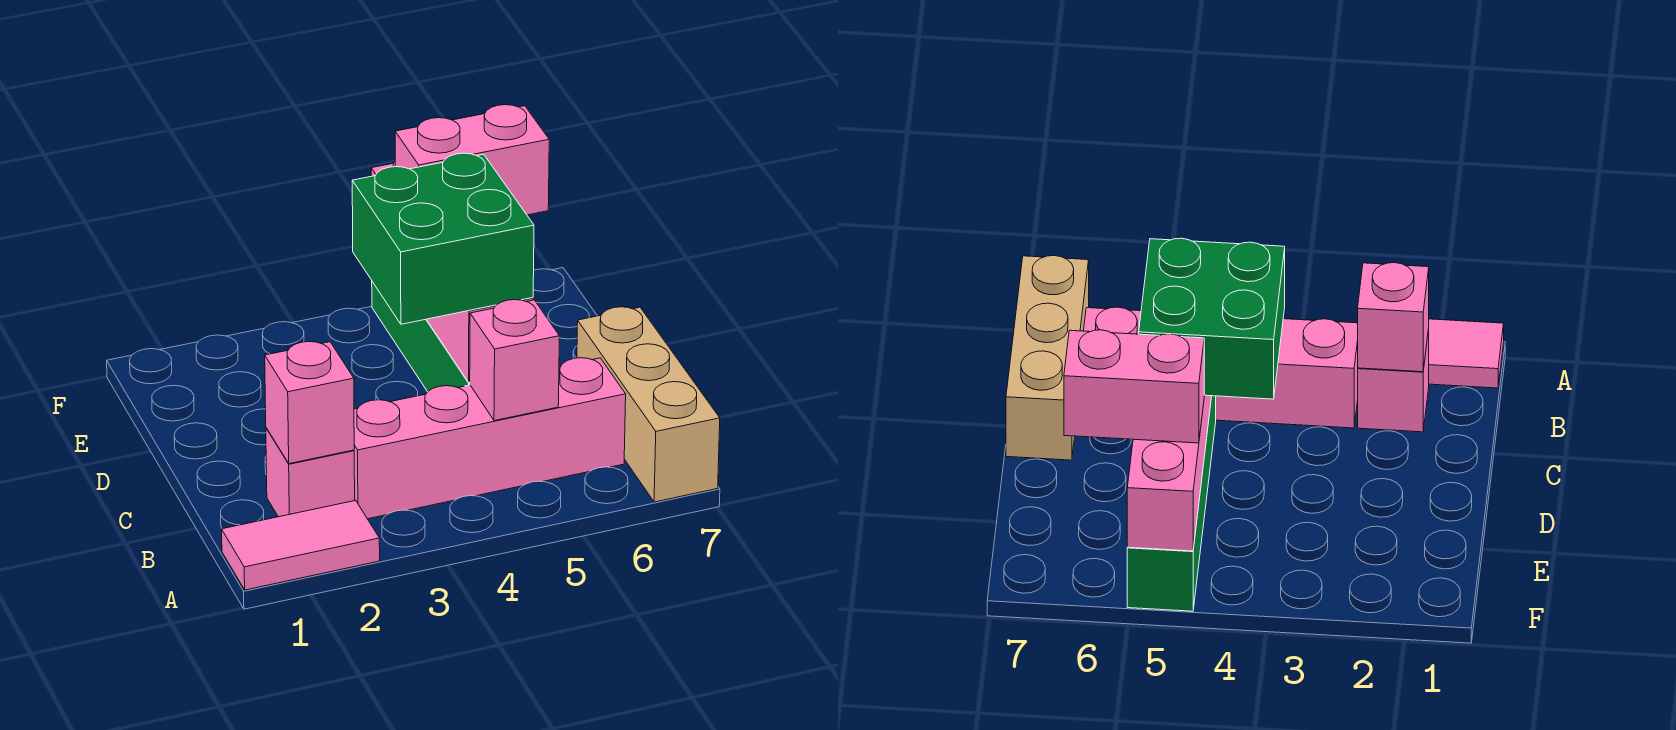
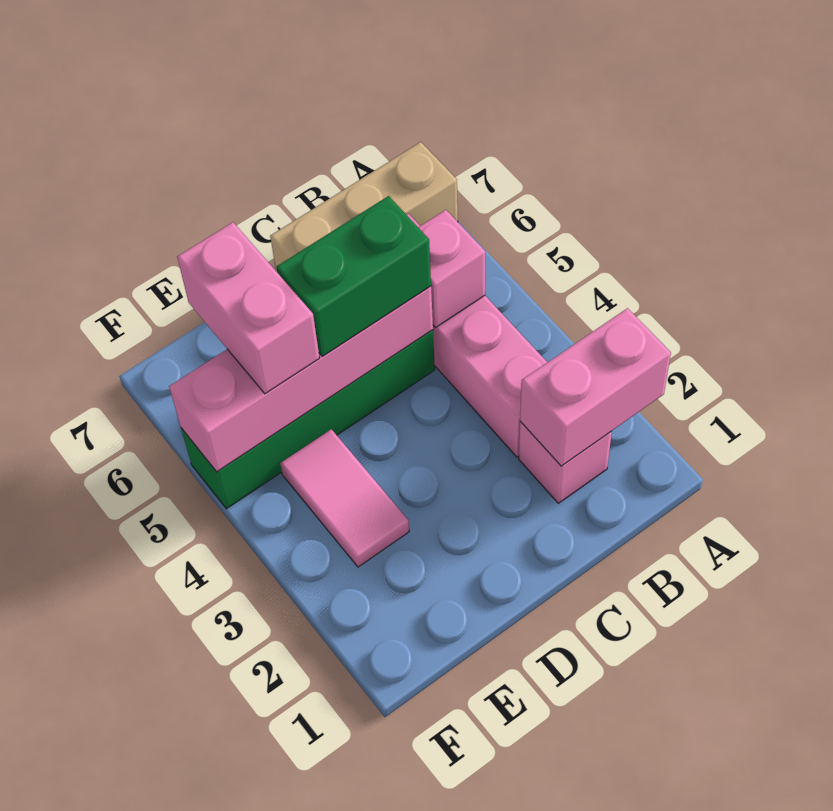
pink tile A1:A2 level 1 -> pink tile E3:E4 level 1
pink brick B2 level 2 -> pink brick A2:B2 level 2
green brick C4:D5 level 3 -> green brick C5:D5 level 3

